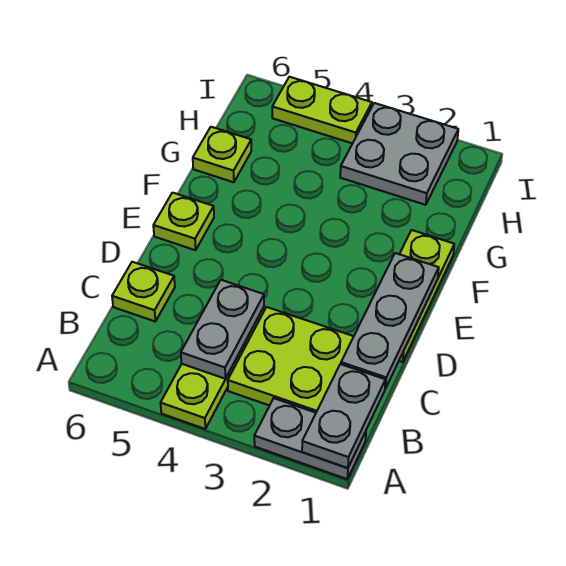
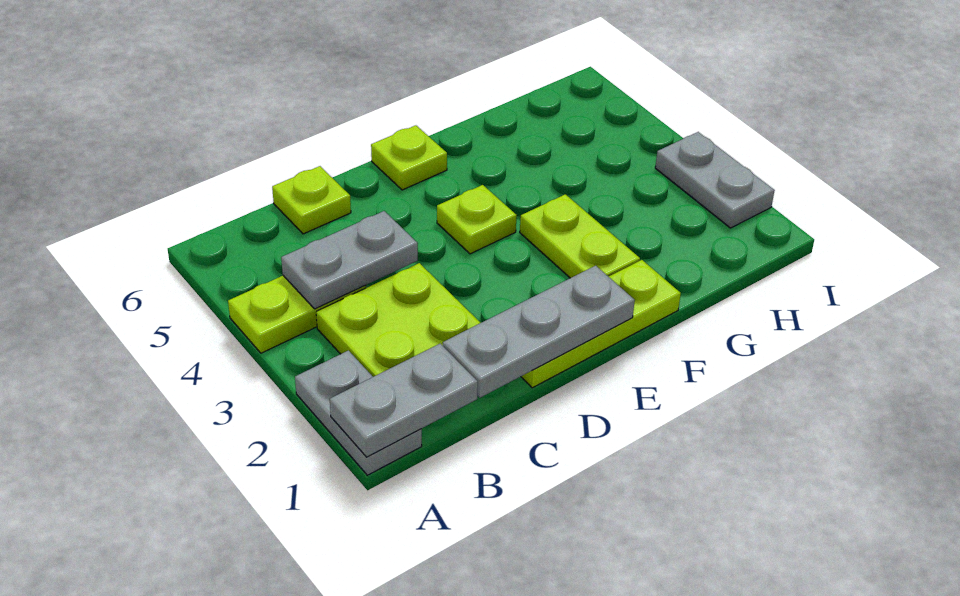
lime plate G6 level 1 -> lime plate E4 level 1
grey plate H2:I3 level 1 -> grey plate I2:I3 level 1
lime plate I4:I5 level 1 -> lime plate F2:F3 level 1

